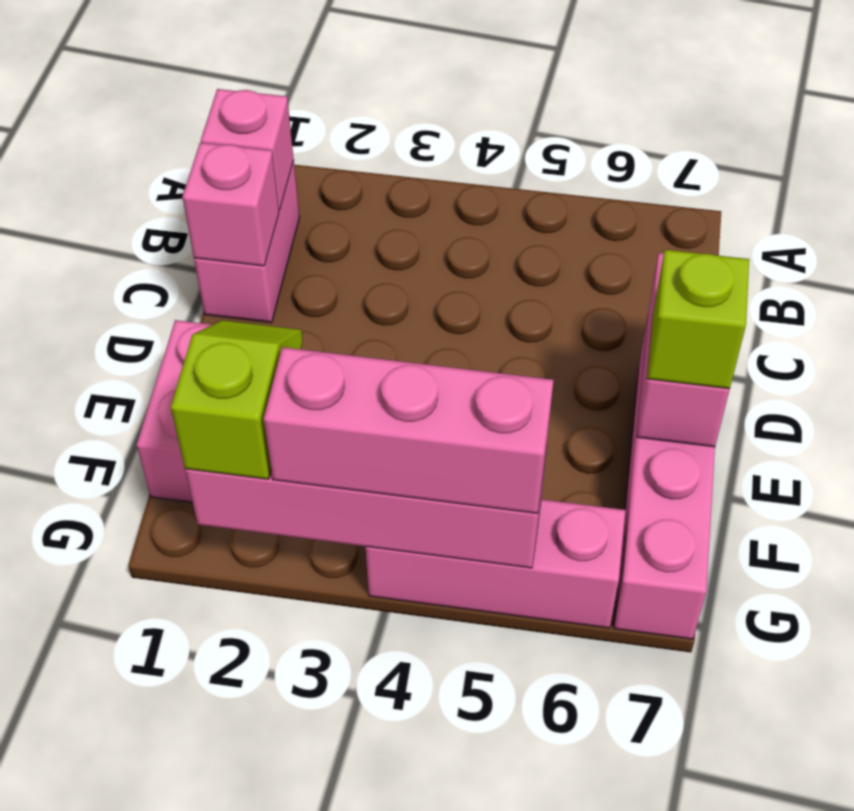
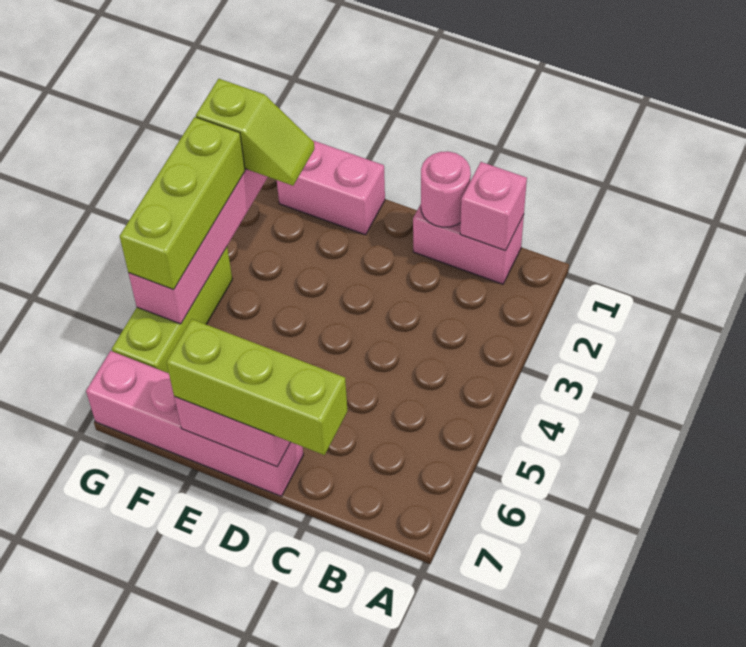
pink brick C1 level 2 -> pink round brick C1 level 2
lime brick E7 level 3 -> lime brick C7:E7 level 3
pink brick G3:G5 level 3 -> lime brick G3:G5 level 3
pink brick G4:G6 level 1 -> lime brick G4:G6 level 1

